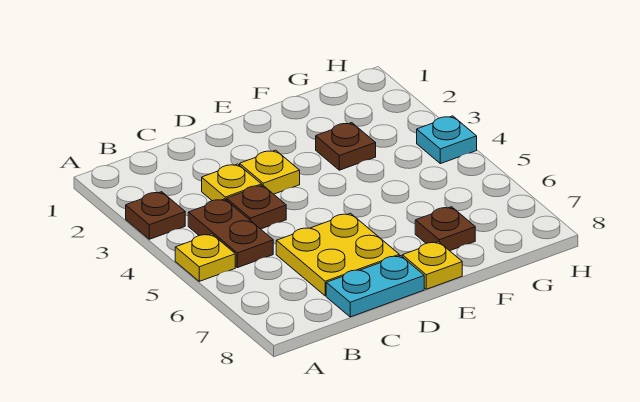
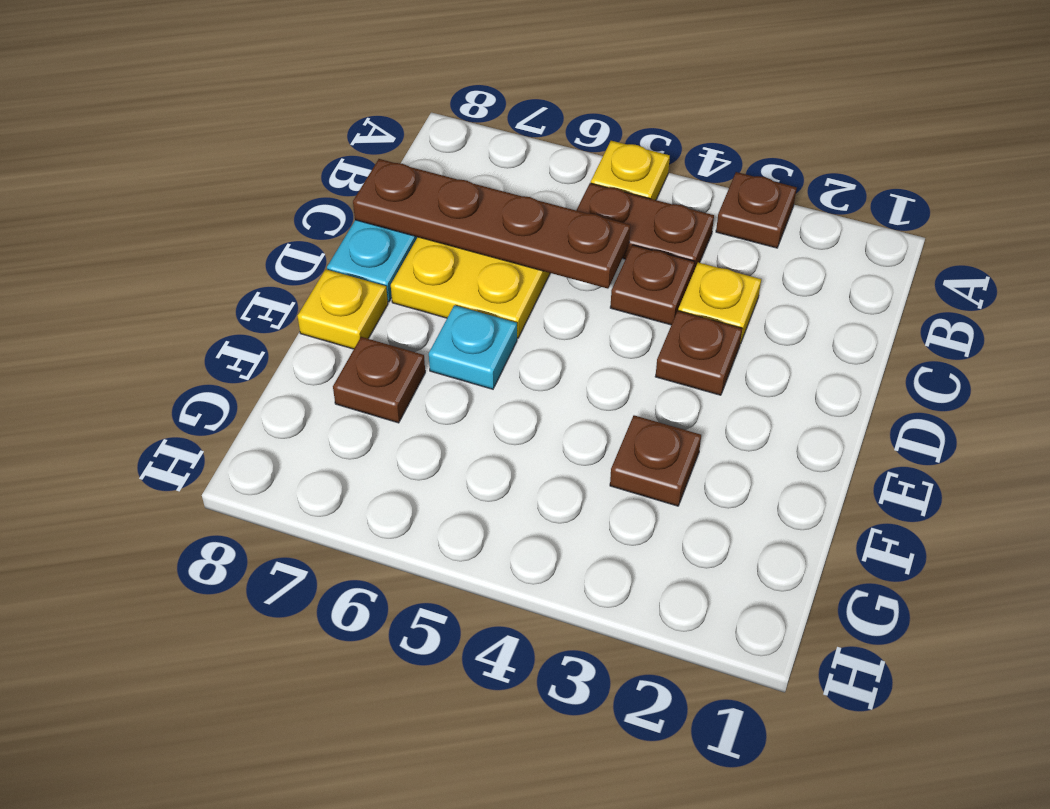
none -> brown plate C5:C8 level 2
yellow plate D3 level 1 -> brown plate D3 level 1
cyan plate H4 level 1 -> cyan plate E6 level 1

